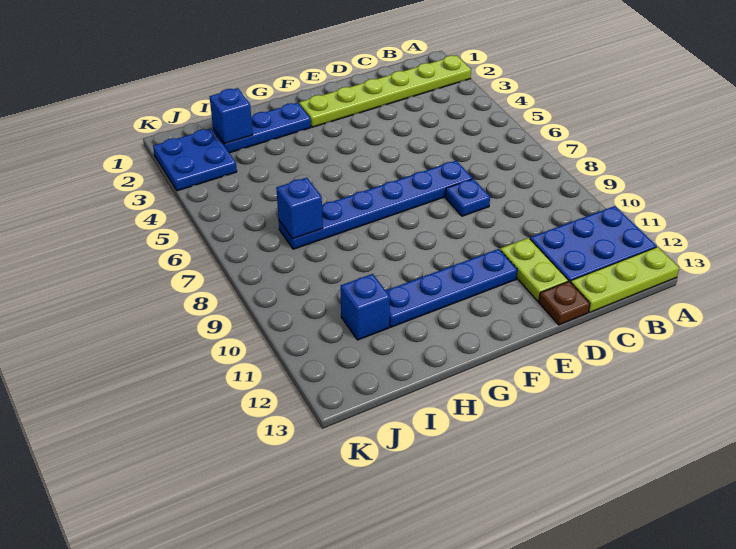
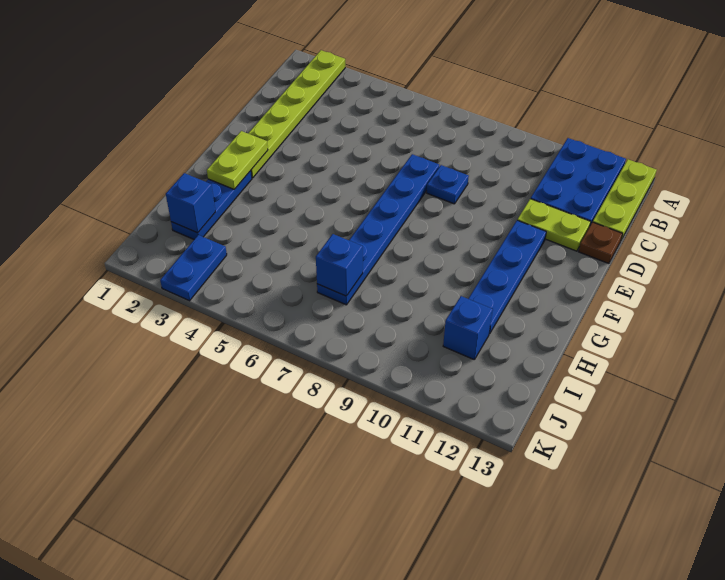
none -> lime plate F2:G2 level 2
blue plate J2:K3 level 1 -> blue plate J3:K3 level 1

